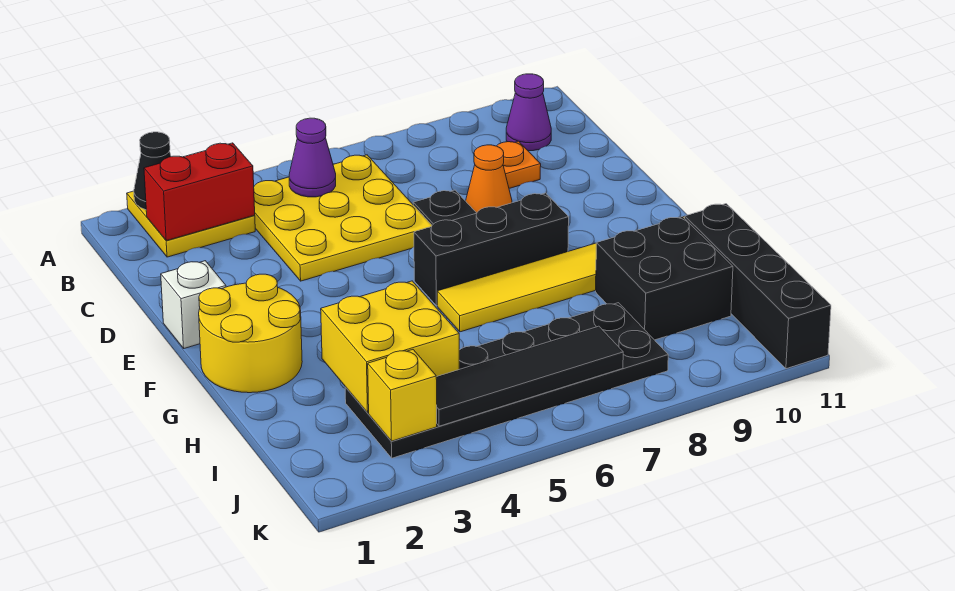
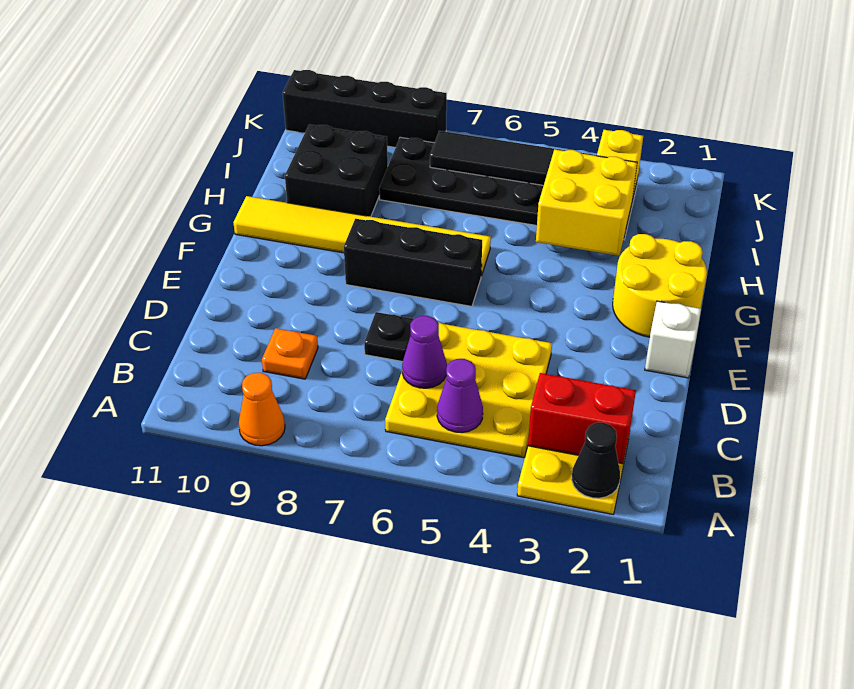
purple cone B10 level 1 -> purple cone C6 level 2
orange cone D8 level 1 -> orange cone A9 level 1
black brick H11:K11 level 1 -> black brick K8:K11 level 1

